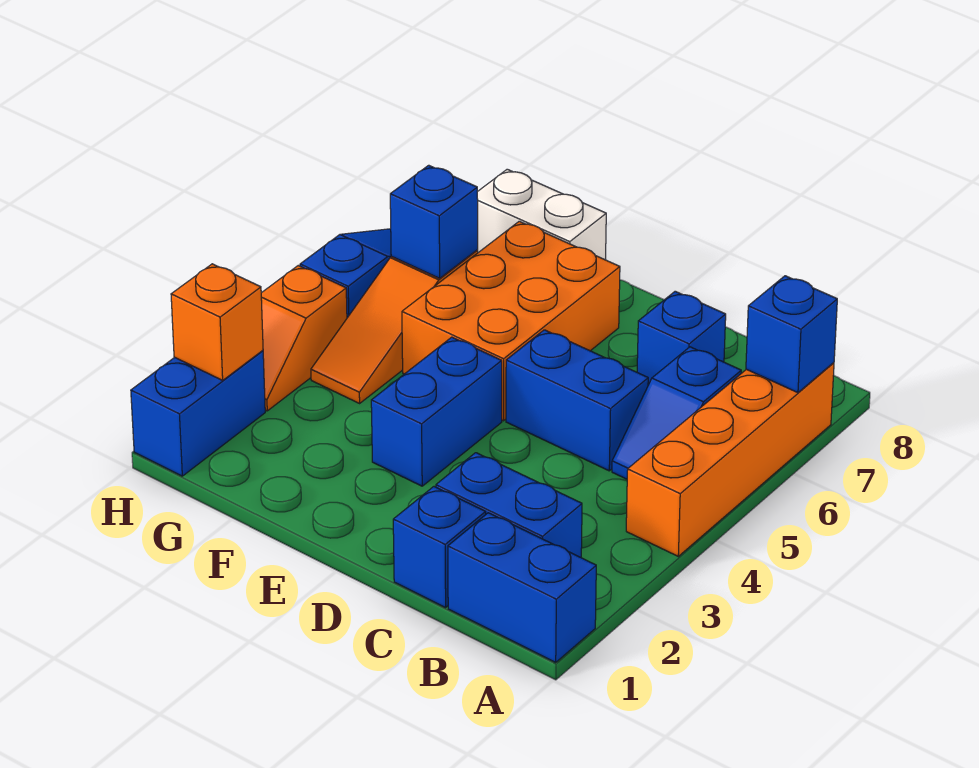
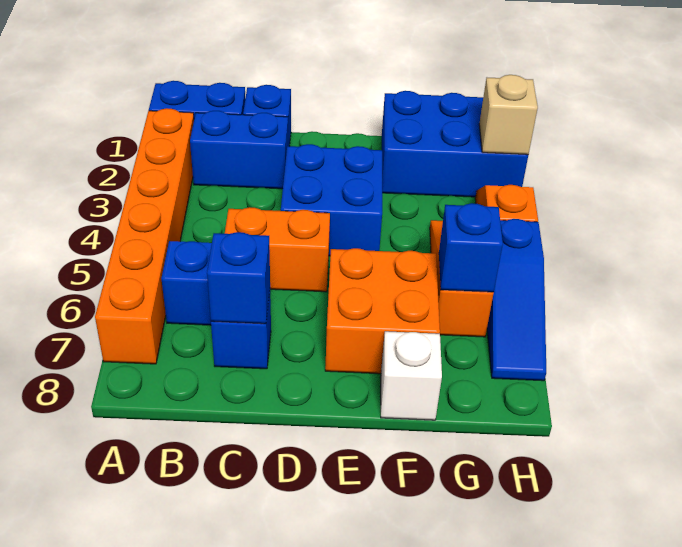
orange brick A4:A7 level 1 -> orange brick A2:A7 level 1
blue brick A7 level 2 -> blue brick C7 level 2
blue brick C5:D5 level 1 -> orange brick C5:D5 level 1
blue brick E3:E4 level 1 -> blue brick D3:E4 level 1
orange brick E5:F7 level 1 -> orange brick E6:F7 level 1
white brick F8:G8 level 1 -> white brick F8 level 1
blue brick H1:H2 level 1 -> blue brick F1:H2 level 1
orange brick H2 level 2 -> tan brick H2 level 2

